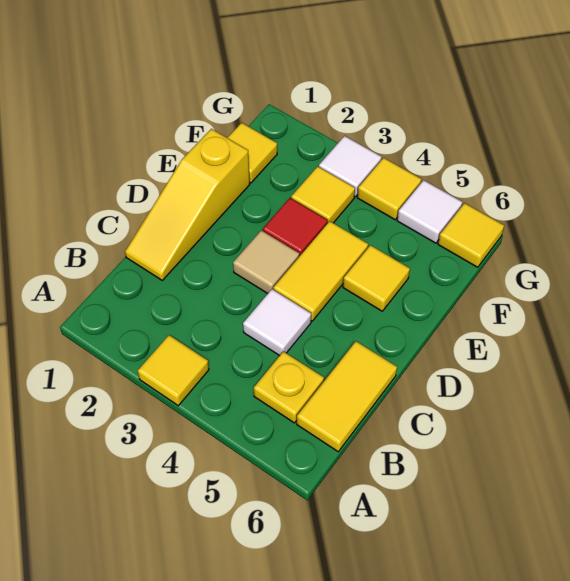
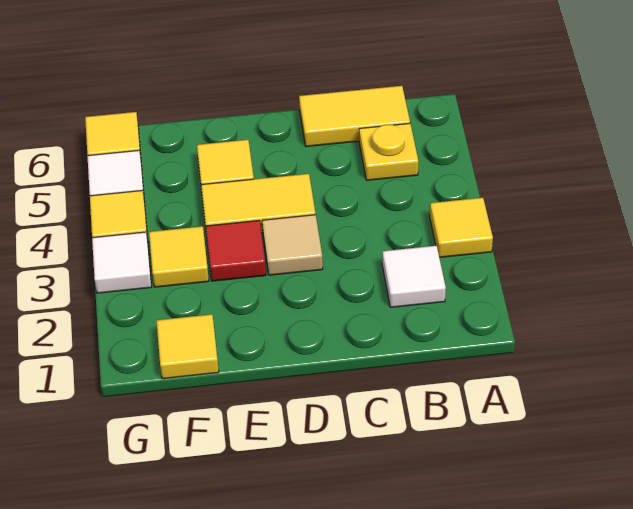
yellow slope C1:E1 level 1 top E -> none
white tile C4 level 1 -> white tile B2 level 1

